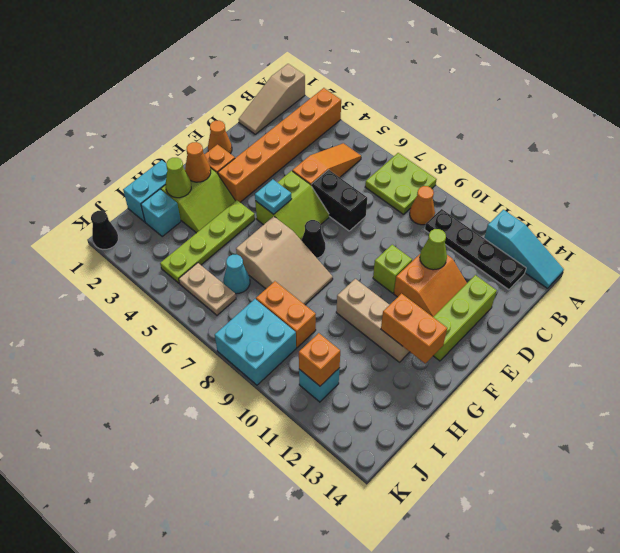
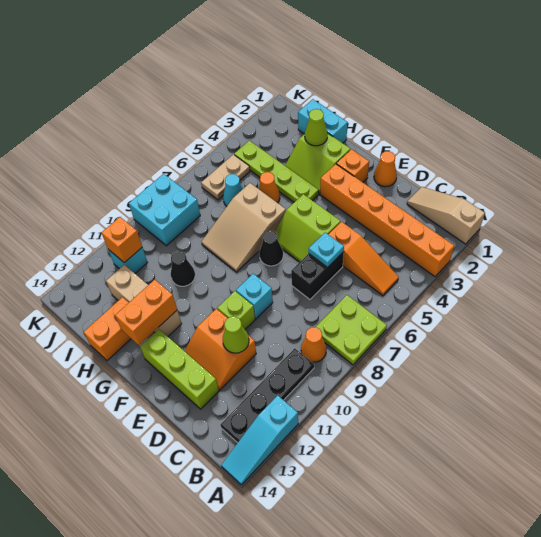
cyan plate F5 level 2 -> cyan plate D6 level 2
orange cone G2 level 2 -> orange cone H5 level 1
tan brick G10:G12 level 1 -> tan brick G12:I12 level 1
cyan brick I2 level 1 -> cyan brick E9 level 1
orange brick I8:I9 level 1 -> orange brick H13:H14 level 1
black cone K1 level 1 -> black cone H10 level 1

